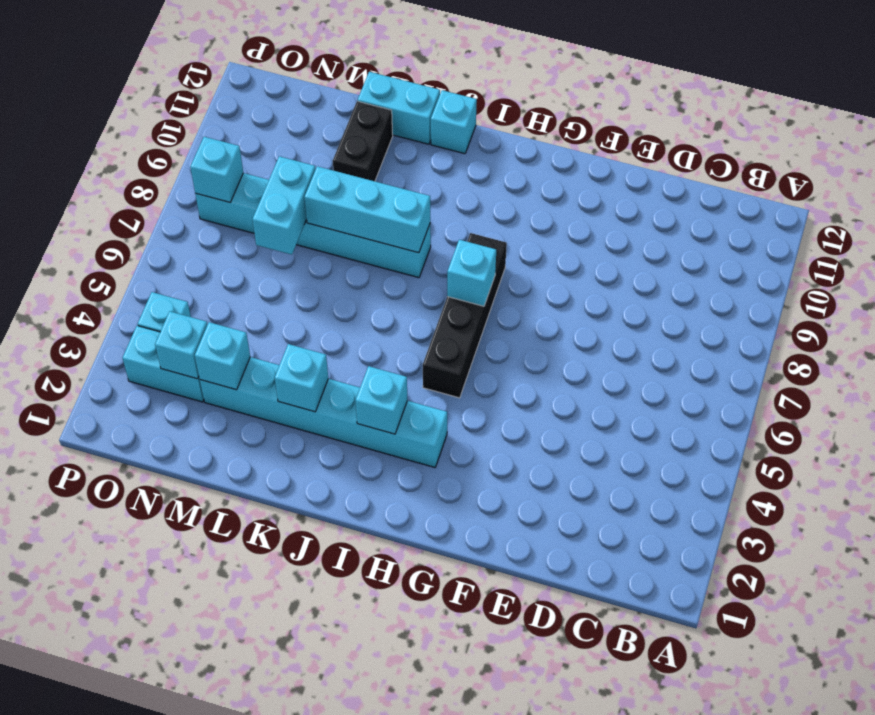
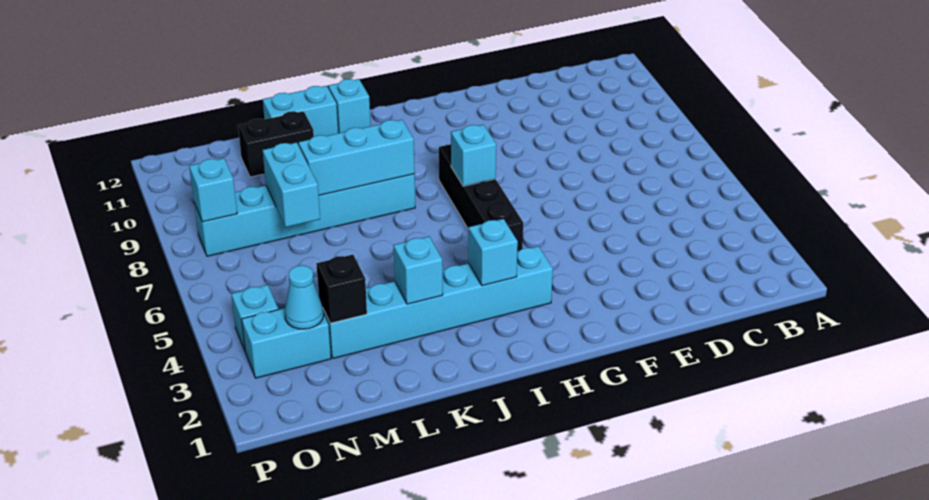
black brick L10:L11 level 1 -> black brick L11:M11 level 1
cyan brick M3 level 2 -> black brick M3 level 2
cyan brick N3 level 2 -> cyan cone N3 level 2

